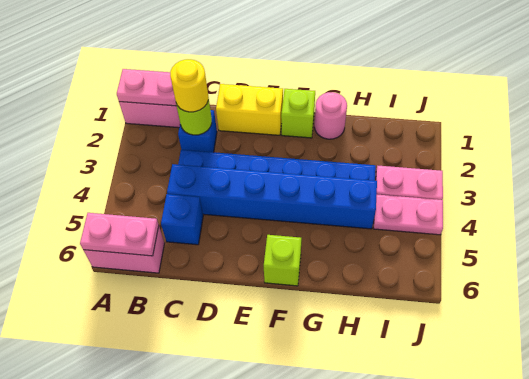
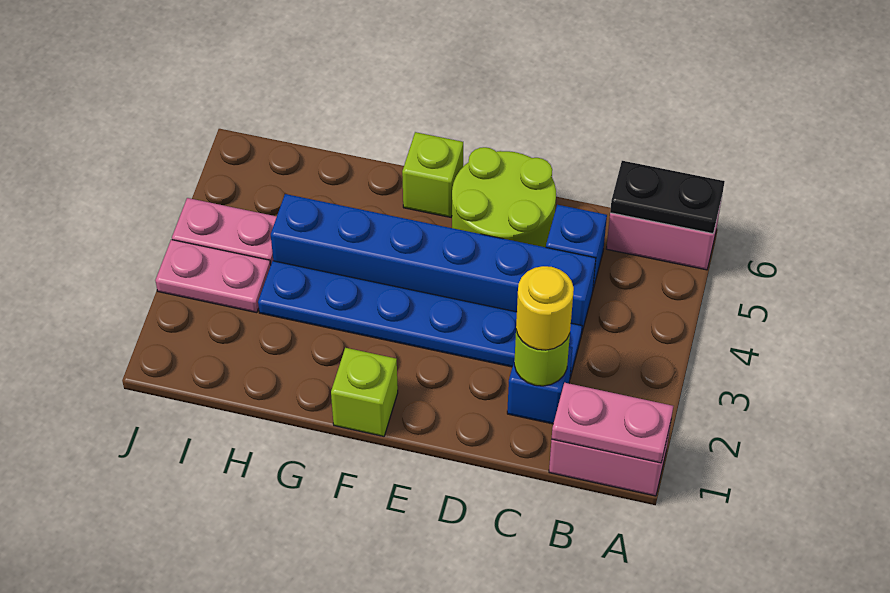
pink plate A6:B6 level 2 -> black plate A6:B6 level 2
yellow brick D1:E1 level 1 -> none
none -> lime round brick D5:E6 level 1
pink round brick G1 level 1 -> none

